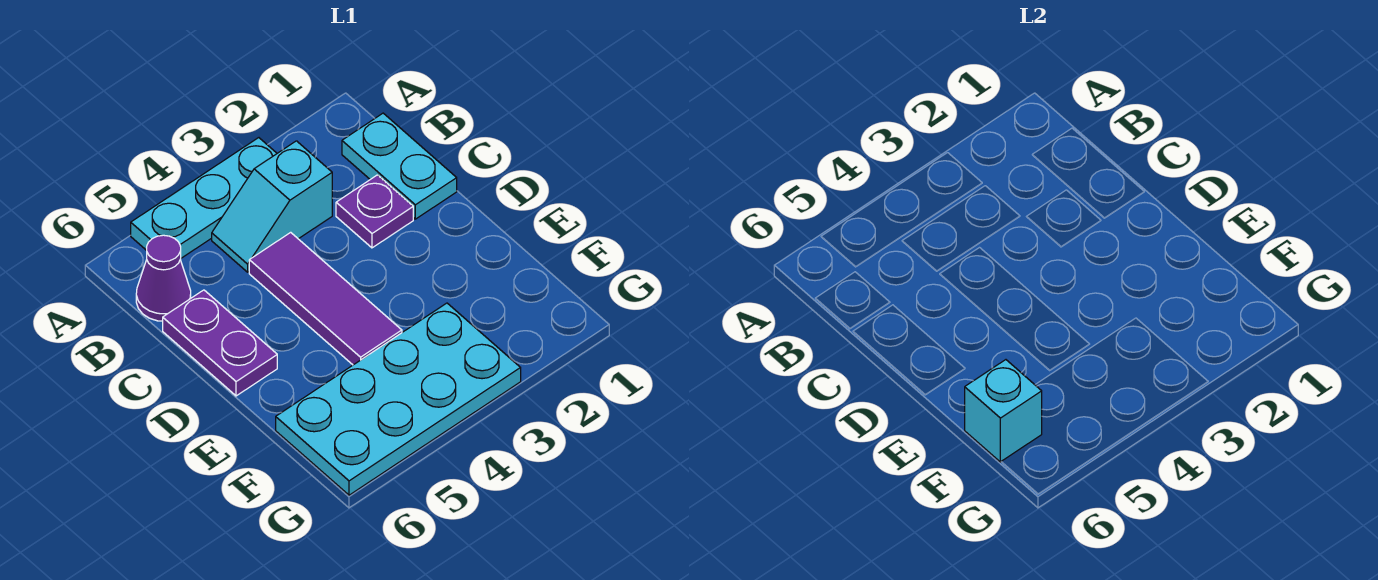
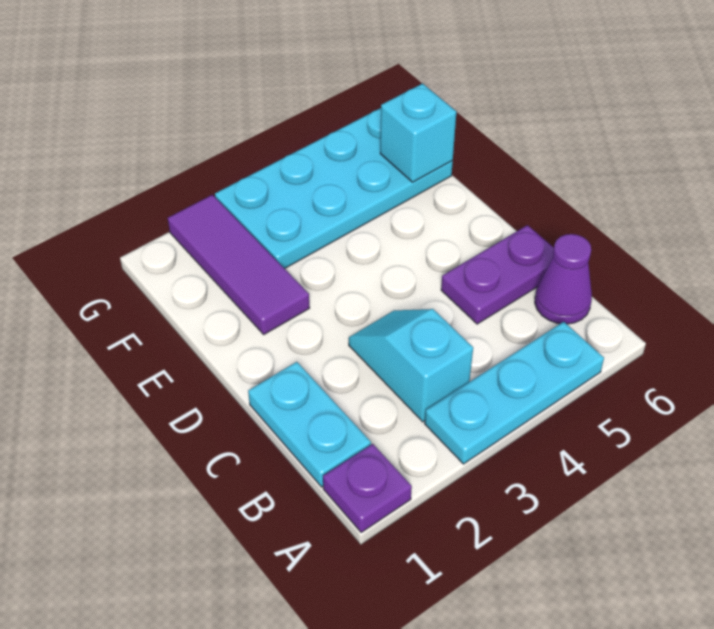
cyan slope B3:B4 level 1 top 3 -> cyan slope B3:C3 level 1 top B
purple plate C2 level 1 -> purple plate A1 level 1
purple tile C4:E4 level 1 -> purple tile E2:G2 level 1
purple plate C6:D6 level 1 -> purple plate C5:C6 level 1

